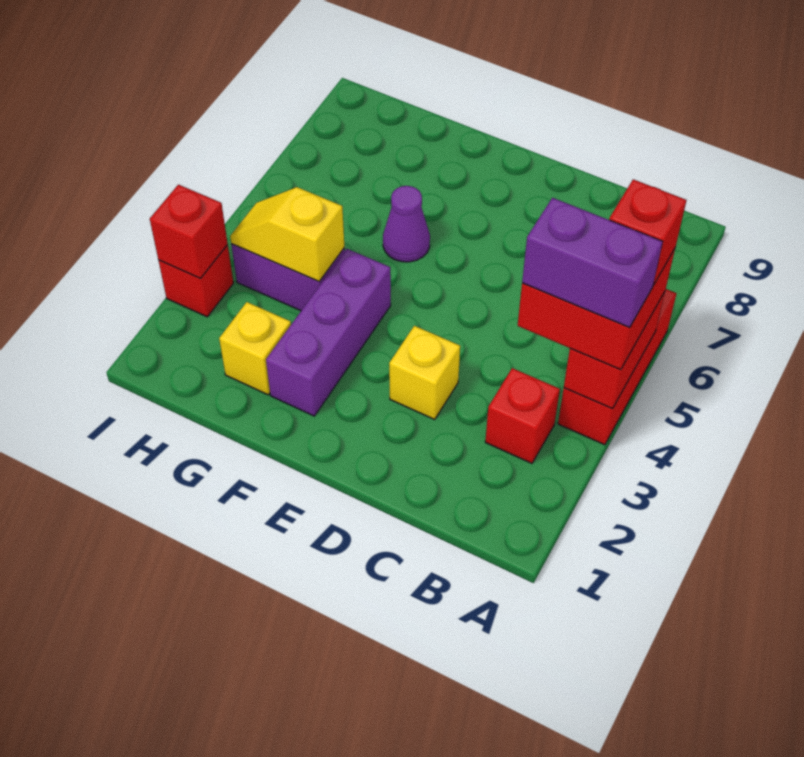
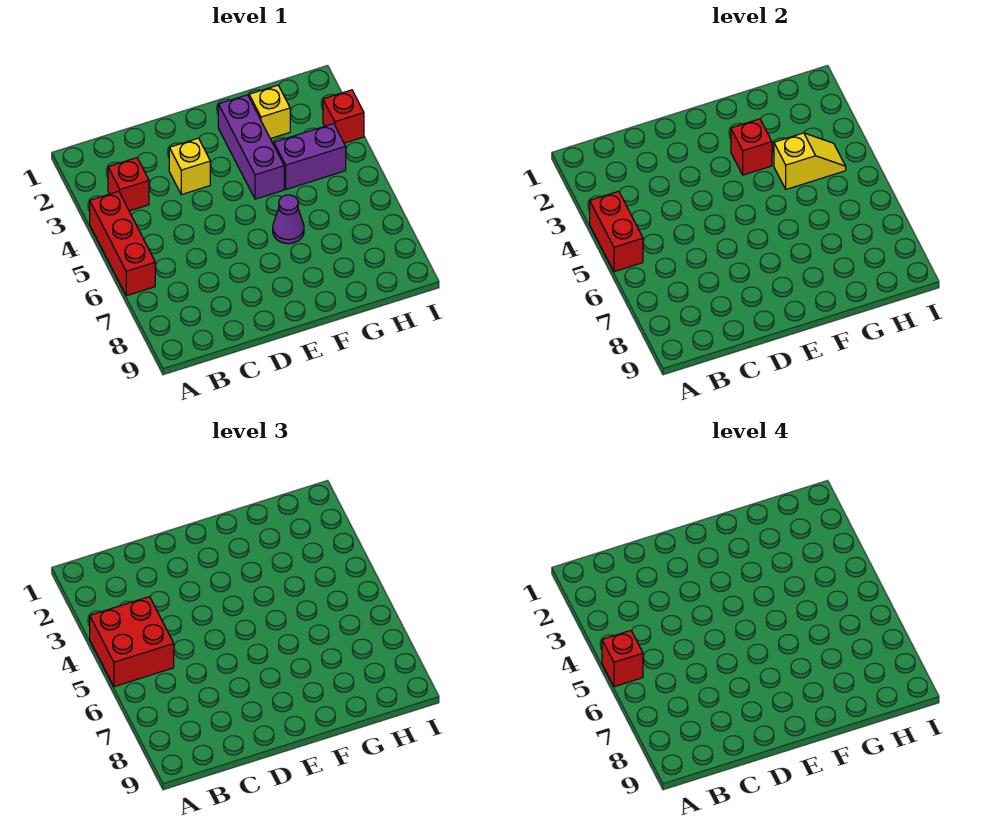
purple brick A4:B4 level 4 -> none
red brick I3 level 2 -> red brick F3 level 2

